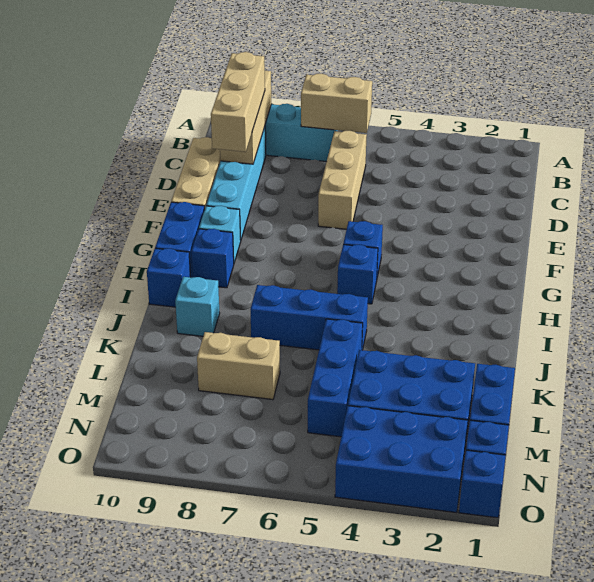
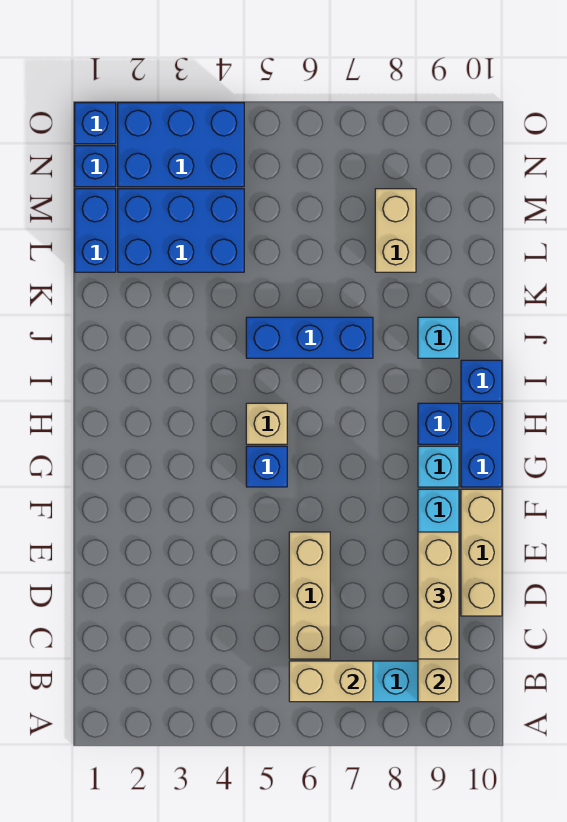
blue brick H5 level 1 -> tan brick H5 level 1
blue brick K5:M5 level 1 -> none
tan brick L7:L8 level 1 -> tan brick L8:M8 level 1

